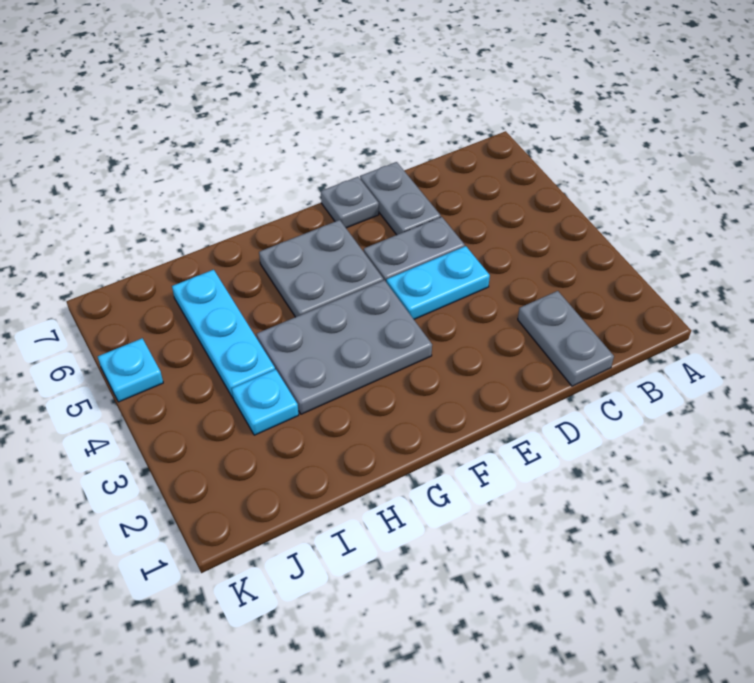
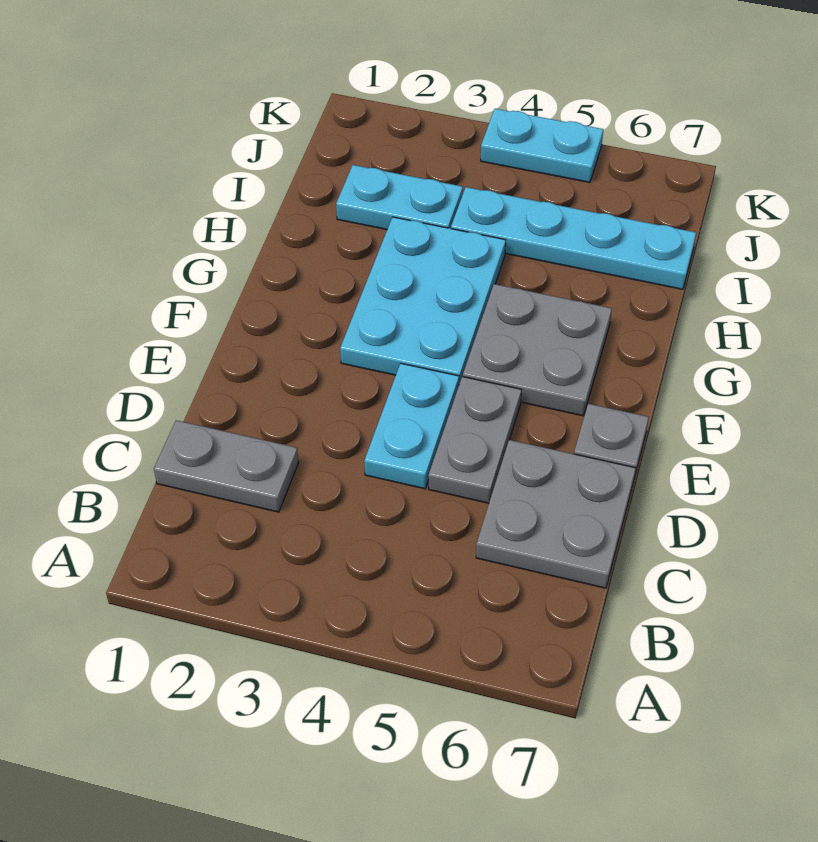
grey plate D6:D7 level 1 -> grey plate C6:D7 level 1
grey plate F3:H4 level 1 -> cyan plate F3:H4 level 1
cyan plate I3 level 1 -> cyan plate I2:I3 level 1
cyan plate I4:I6 level 1 -> cyan plate I4:I7 level 1
cyan plate K5 level 1 -> cyan plate K4:K5 level 1

